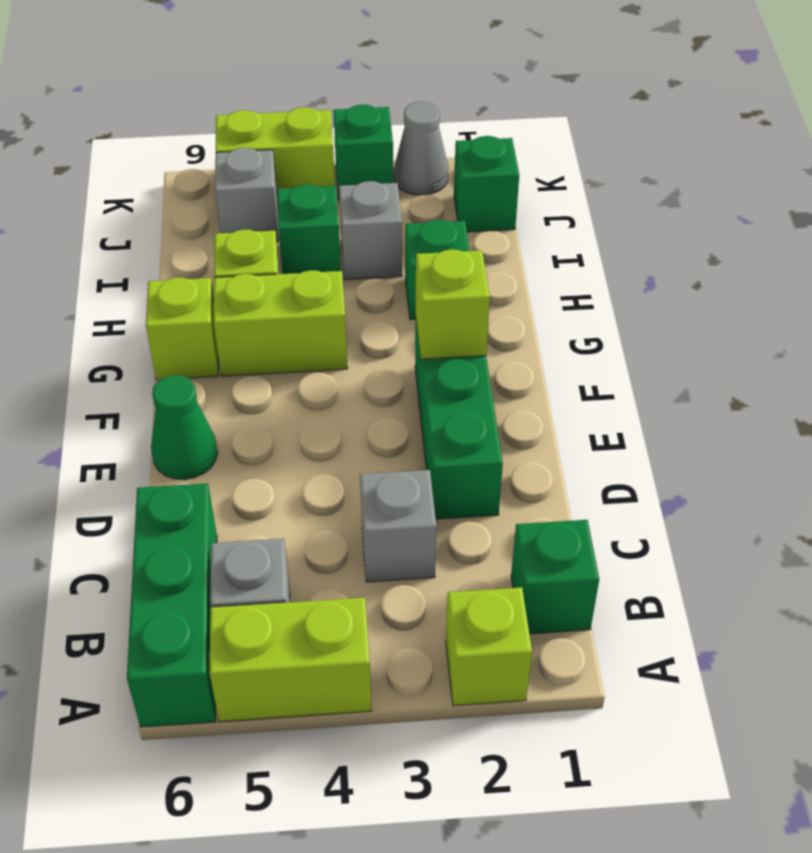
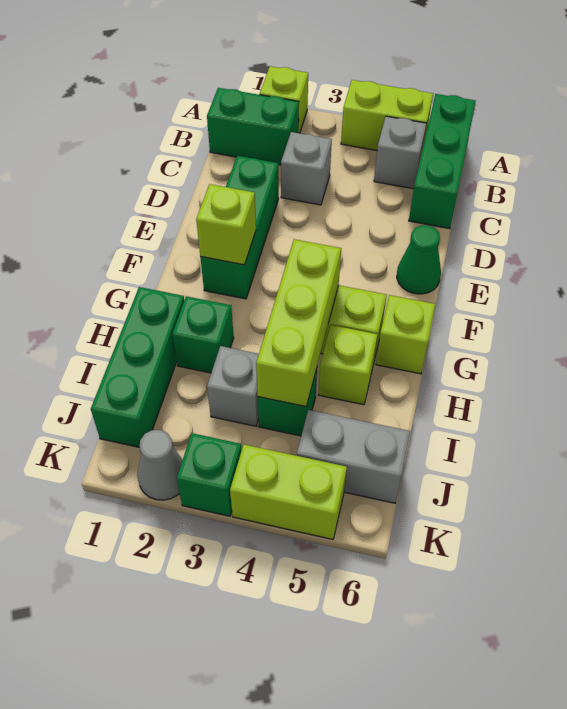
green brick B1 level 1 -> green brick B1:B2 level 1
none -> lime brick G4:I4 level 2
green brick J1 level 1 -> green brick H1:J1 level 1
grey brick J5 level 1 -> grey brick J5:J6 level 1

